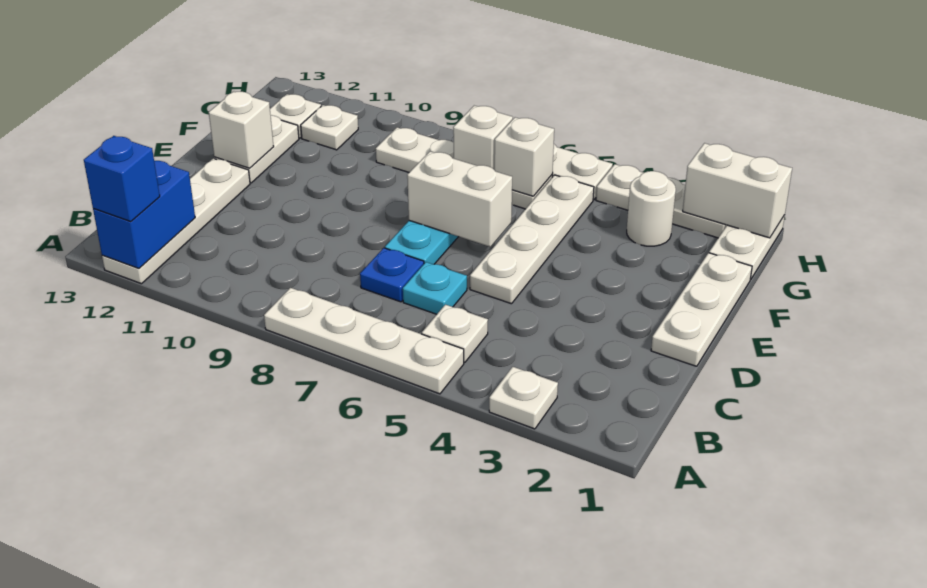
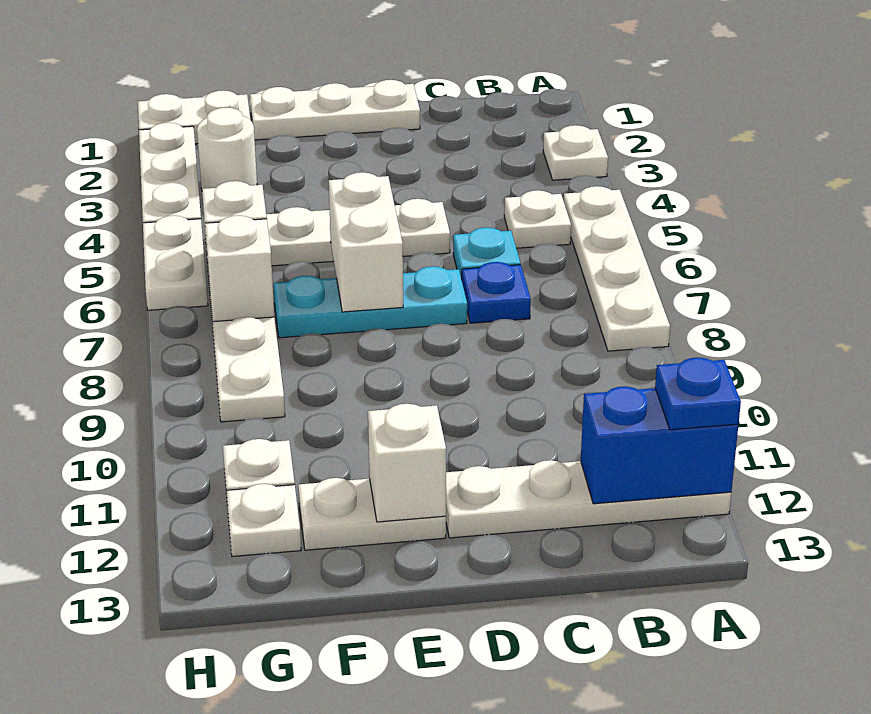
blue brick A12 level 3 -> blue plate A12 level 3
white brick H1:H2 level 2 -> none

